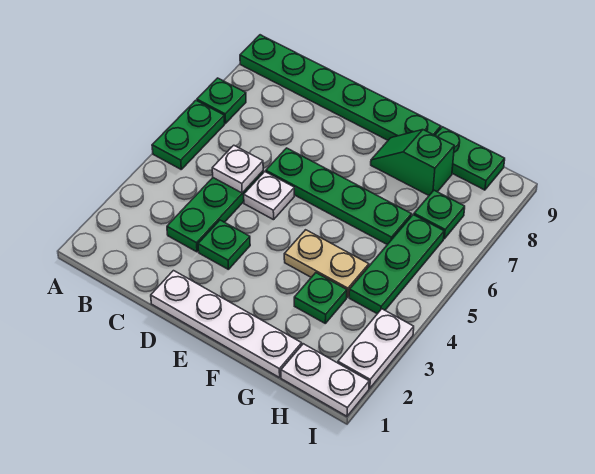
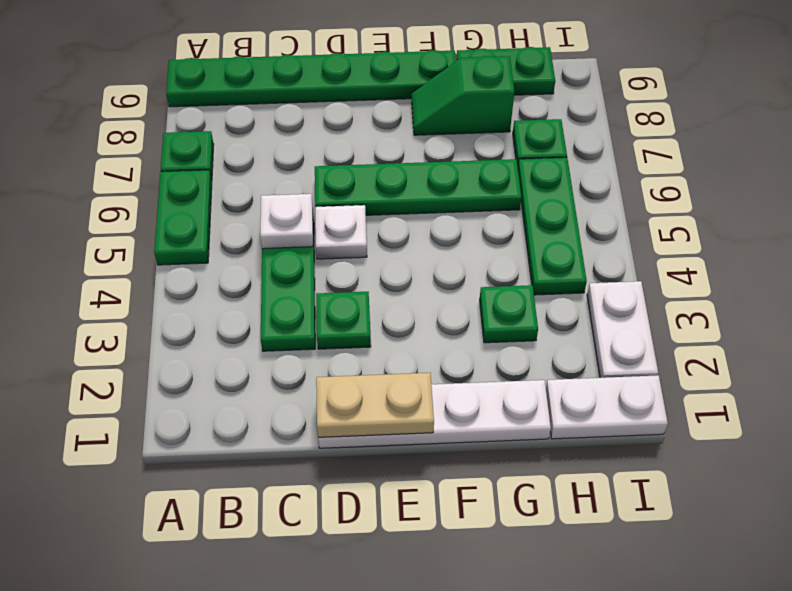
tan plate F4:G4 level 1 -> tan plate D1:E1 level 2

